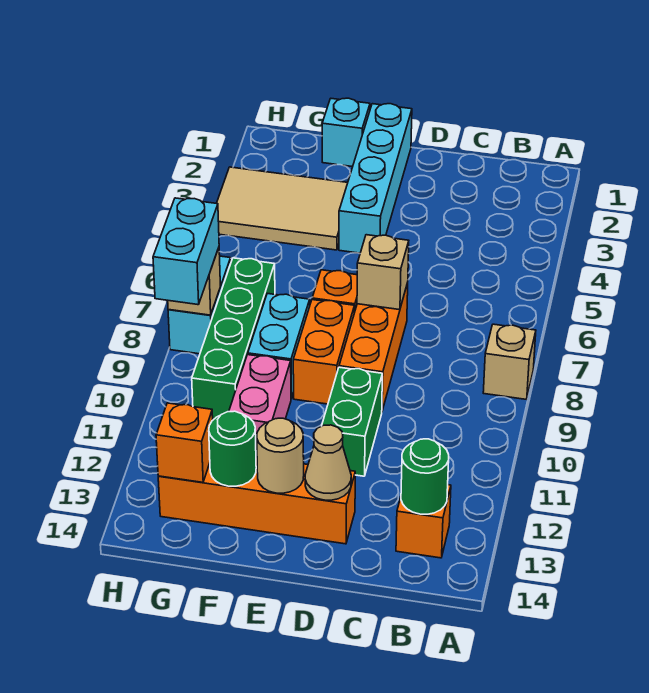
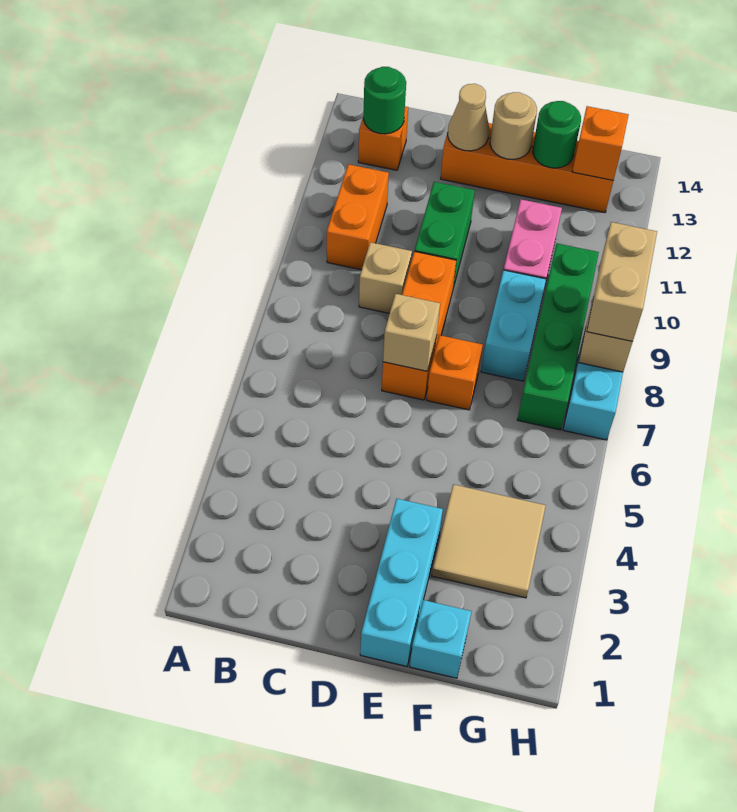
tan brick A8 level 1 -> tan brick C9 level 1
cyan brick E1:E4 level 1 -> cyan brick E1:E3 level 1
orange brick E8:E9 level 1 -> orange brick B10:B11 level 1
tan tile F3:H4 level 1 -> tan tile F3:G4 level 1
cyan brick H8:H9 level 3 -> tan brick H8:H9 level 3

